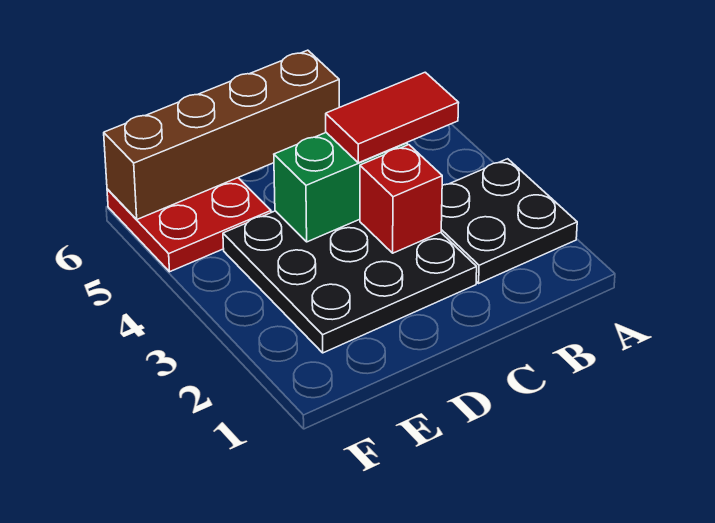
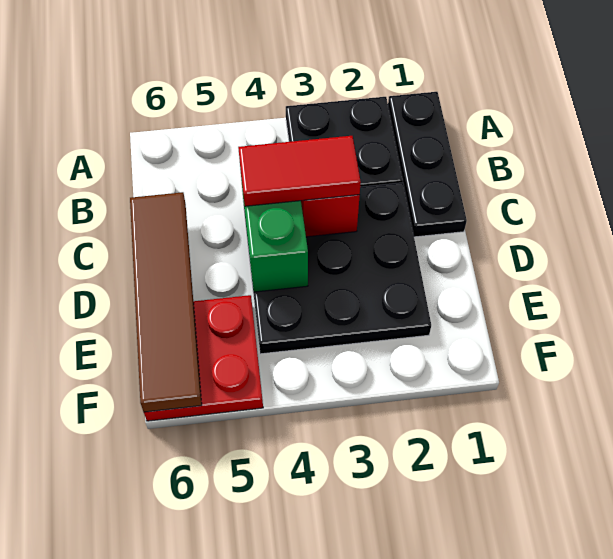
none -> black plate A1:C1 level 1
red tile B4:C4 level 3 -> red tile C3:C4 level 3
brown brick C6:F6 level 2 -> brown tile C6:F6 level 2

